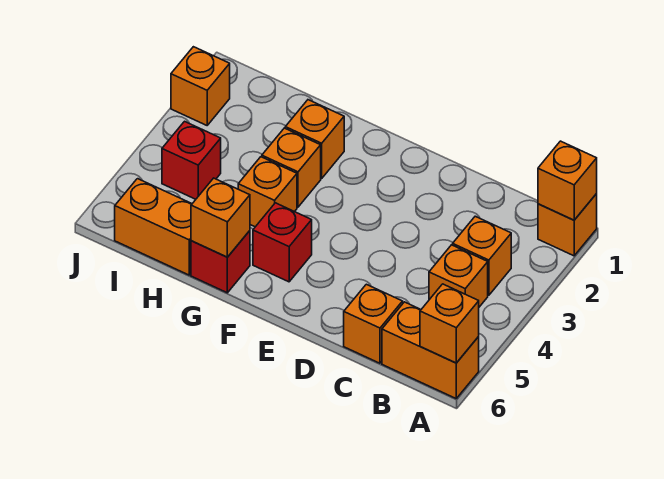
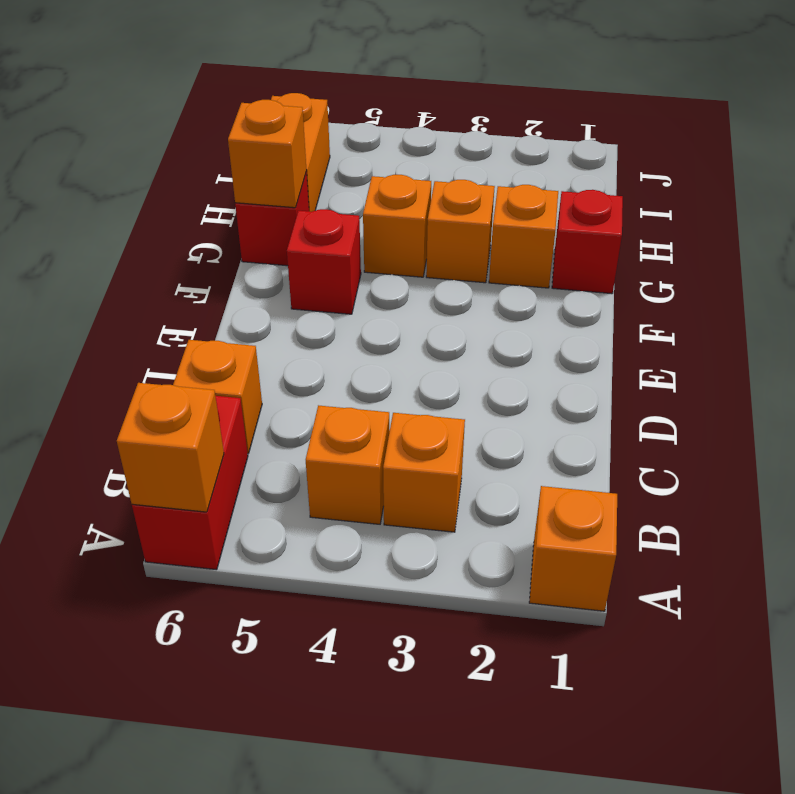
orange brick A1 level 2 -> none
orange brick A6:B6 level 1 -> red brick A6:B6 level 1
red brick I4 level 1 -> red brick G1 level 1
orange brick J2 level 1 -> none

